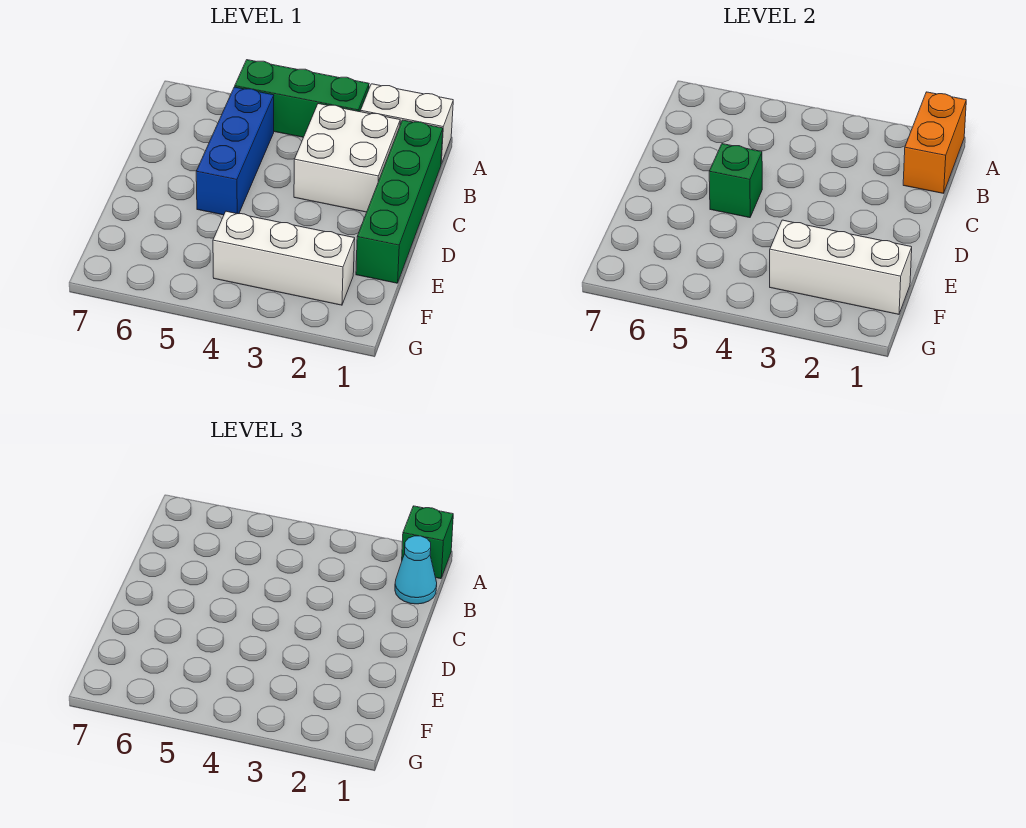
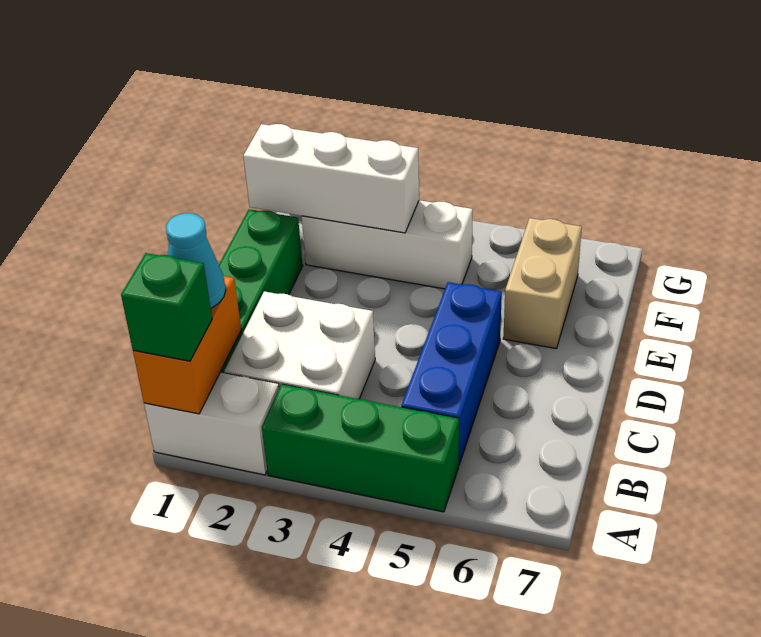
green brick D5 level 2 -> none
none -> tan brick E6:F6 level 1

